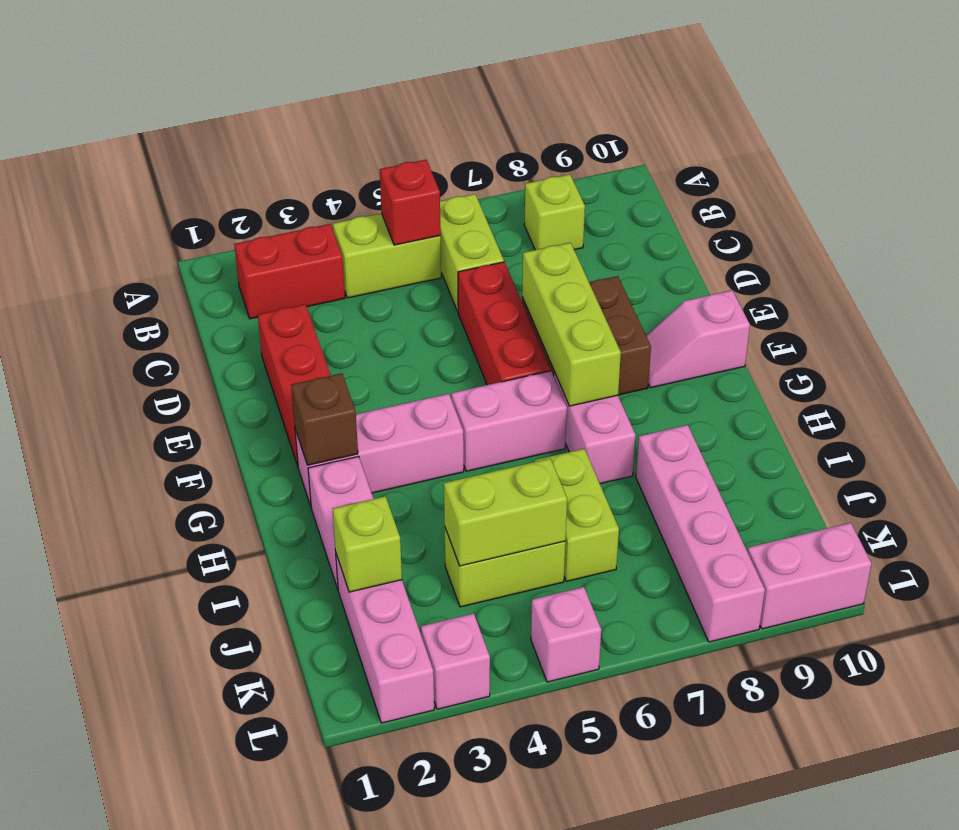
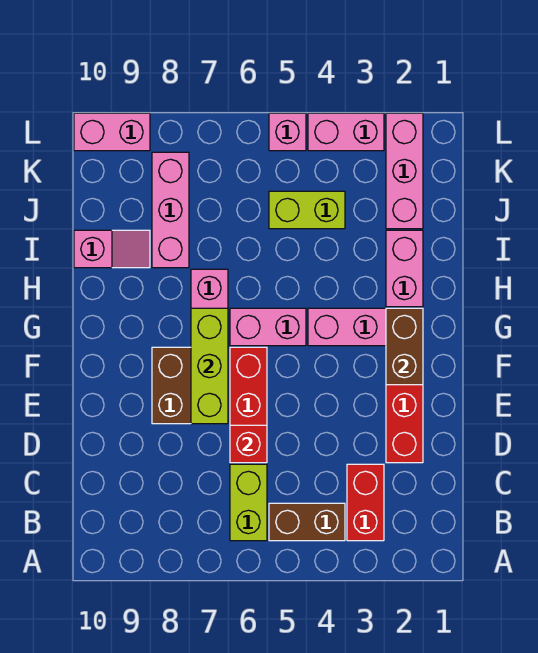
red brick B2:B3 level 1 -> red brick B3:C3 level 1
lime brick B4:B5 level 1 -> brown brick B4:B5 level 1
red brick B5 level 2 -> red brick D6 level 2
lime brick B8 level 1 -> none
pink slope F9:F10 level 1 top 10 -> pink slope I9:I10 level 1 top 10
brown brick G2 level 2 -> brown brick F2:G2 level 2
lime brick I6:J6 level 1 -> none
pink brick I8:L8 level 1 -> pink brick I8:K8 level 1
lime brick J2 level 2 -> none
lime brick J4:J5 level 2 -> none
pink brick L3 level 1 -> pink brick L3:L4 level 1

